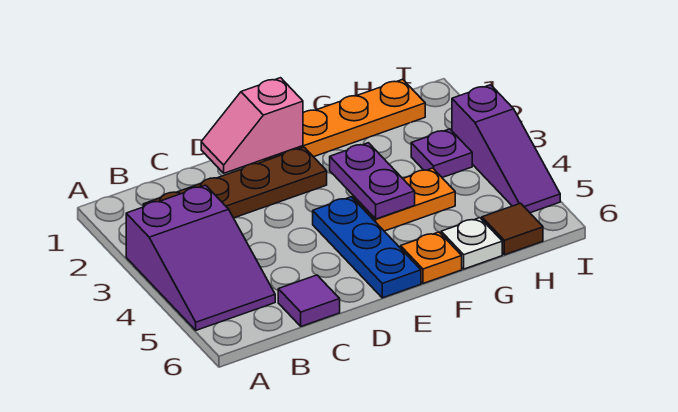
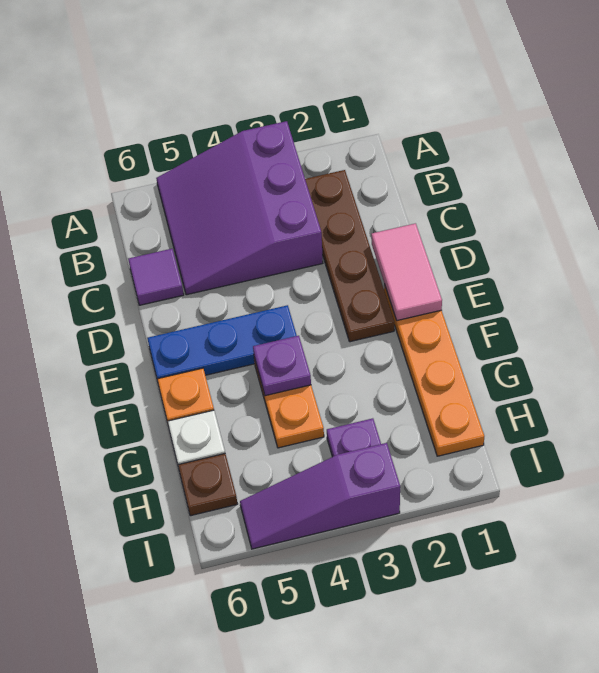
purple slope A3:B5 level 1 top 3 -> purple slope A3:C5 level 1 top 3
pink slope D1:E1 level 2 top E -> pink tile D1:E1 level 2
purple plate F3:F4 level 2 -> purple plate F4 level 2
brown tile H6 level 1 -> brown plate H6 level 1

